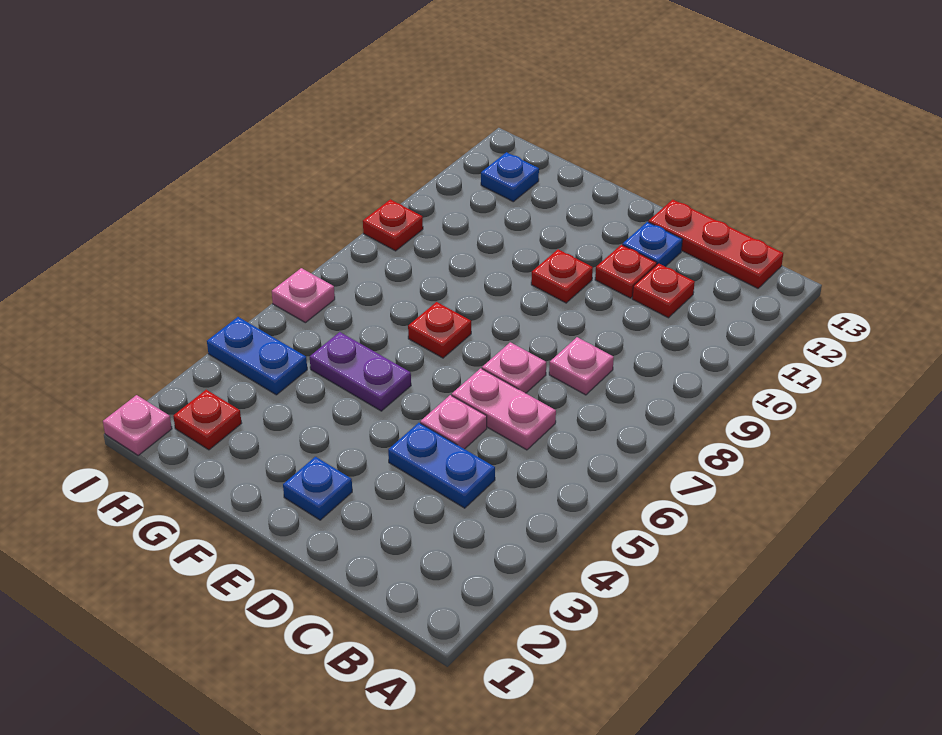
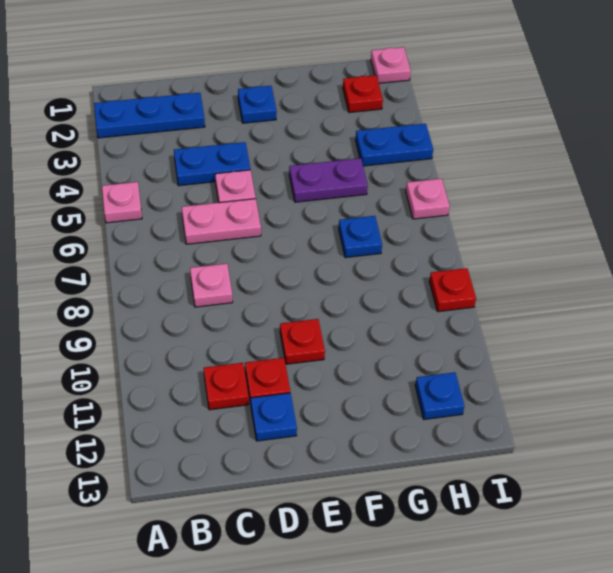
none -> blue plate A2:C2 level 1
red plate B13:D13 level 1 -> none
pink plate D7 level 1 -> pink plate A5 level 1
red plate F7 level 1 -> none
none -> blue plate G7 level 1

